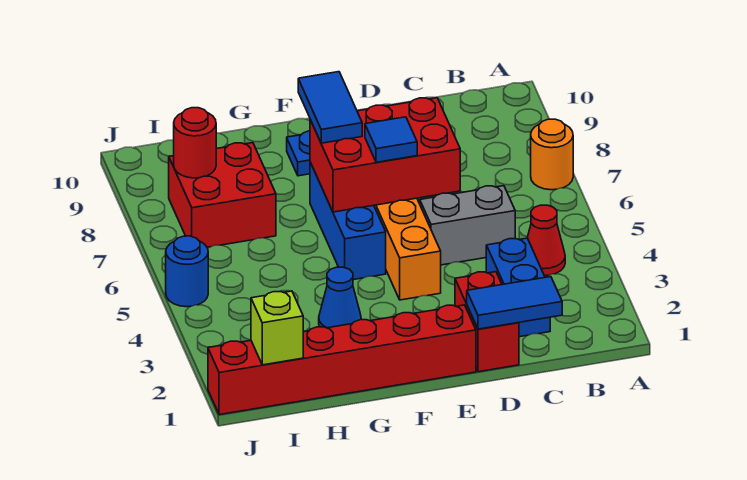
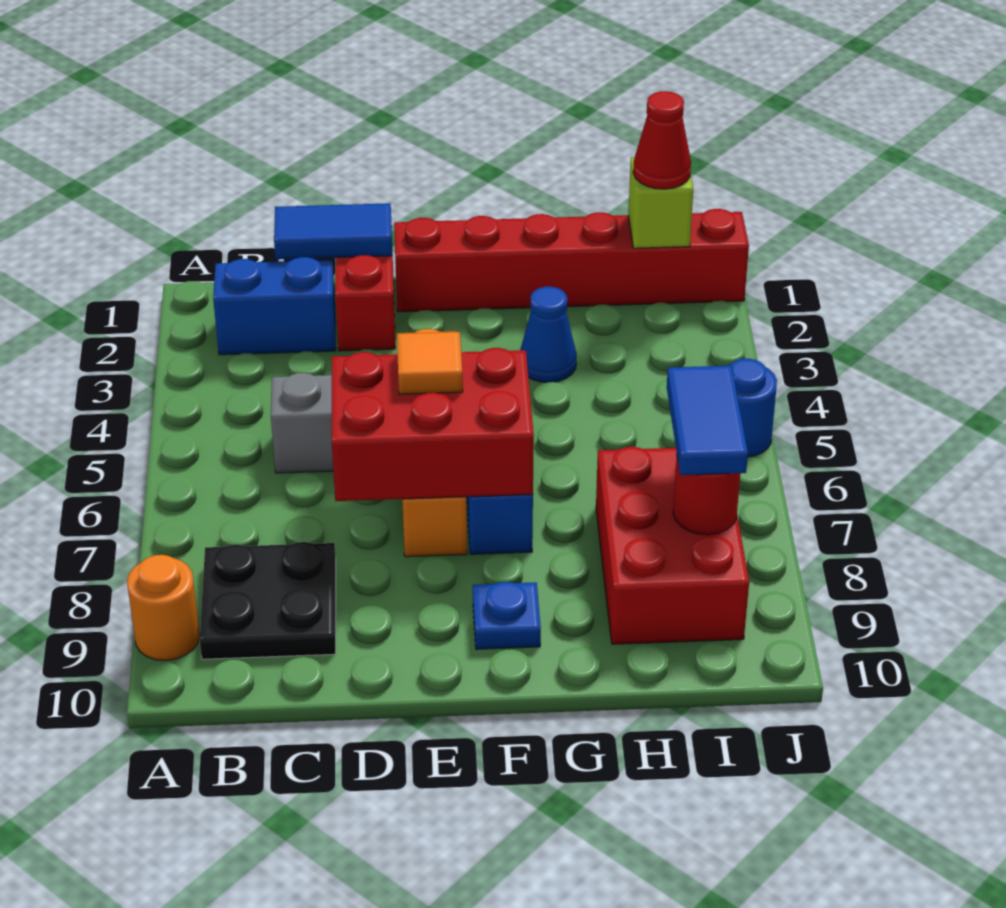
orange round brick A7 level 1 -> orange round brick A9 level 1
red cone B4 level 1 -> red cone I1 level 3
none -> black plate B8:C9 level 1
blue brick C2:C3 level 1 -> blue brick B2:C2 level 1
blue tile E6 level 3 -> orange tile E6 level 3
blue tile F7:F8 level 3 -> blue tile I7:I8 level 3
red brick H7:I8 level 1 -> red brick H7:I9 level 1

